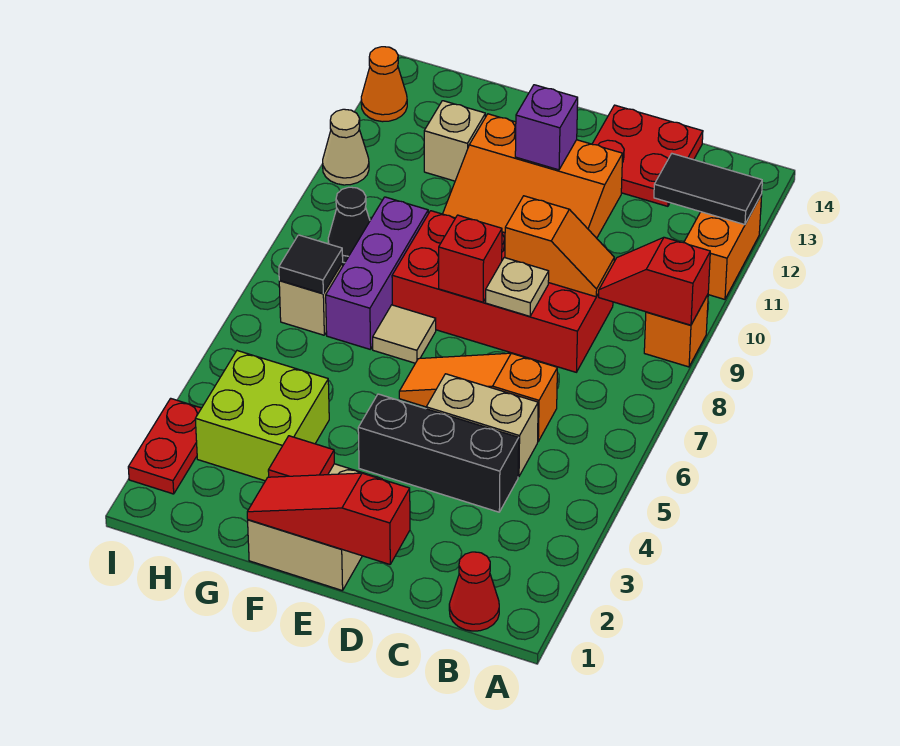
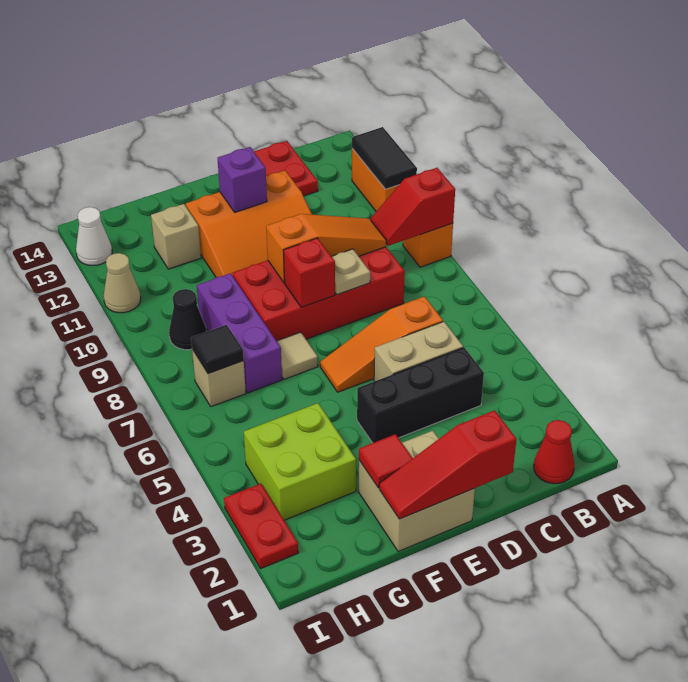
black tile A12:B12 level 2 -> black tile A11:A12 level 2
orange slope C9:D9 level 2 top D -> orange slope C9:E9 level 2 top E
orange cone I13 level 1 -> white cone I13 level 1

